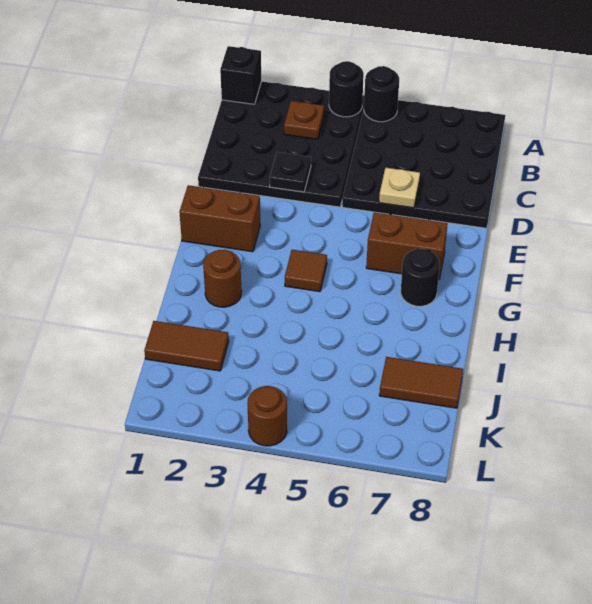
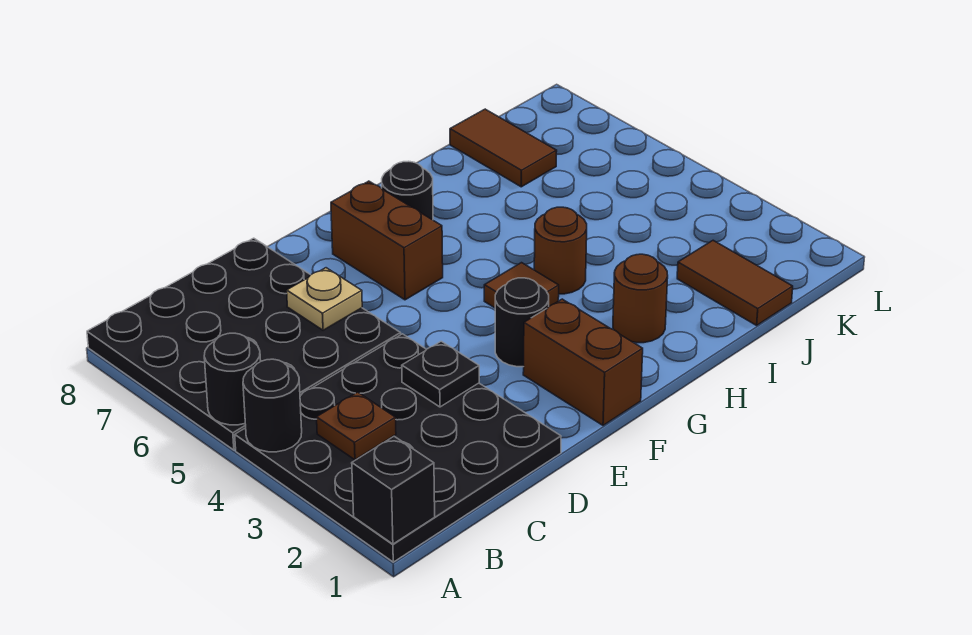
none -> black round brick F3 level 1
brown round brick L4 level 1 -> brown round brick H4 level 1

